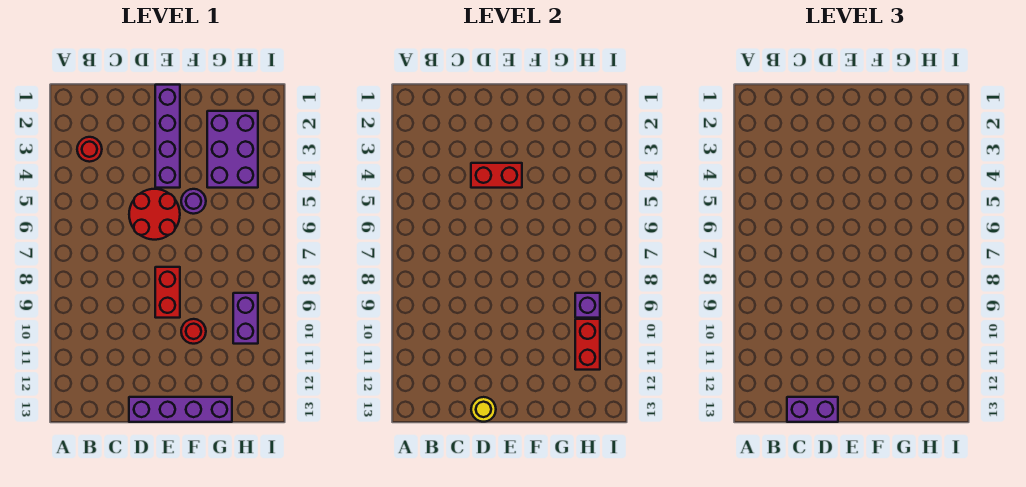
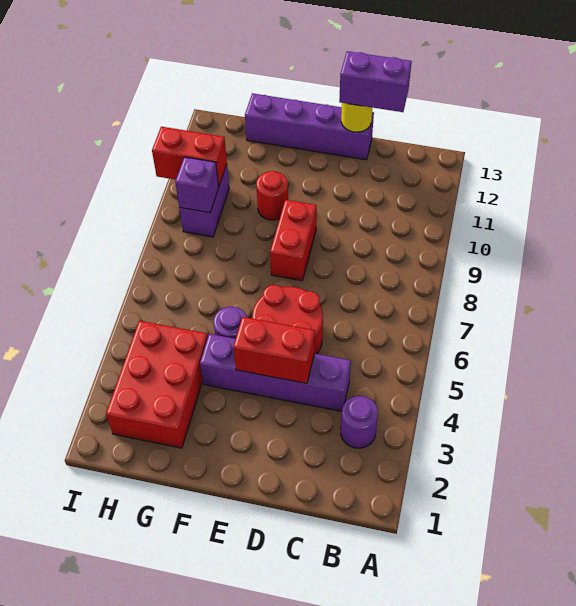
red round brick B3 level 1 -> purple round brick B3 level 1
purple brick E1:E4 level 1 -> purple brick C4:F4 level 1
purple brick G2:H4 level 1 -> red brick G2:H4 level 1
red brick H10:H11 level 2 -> red brick H10:I10 level 2

